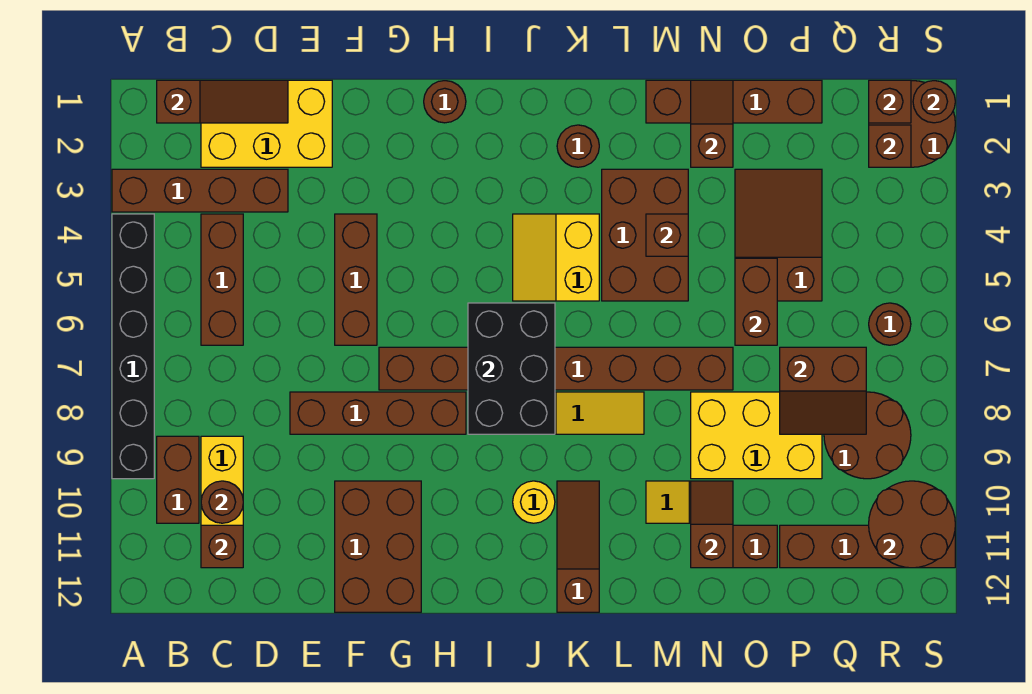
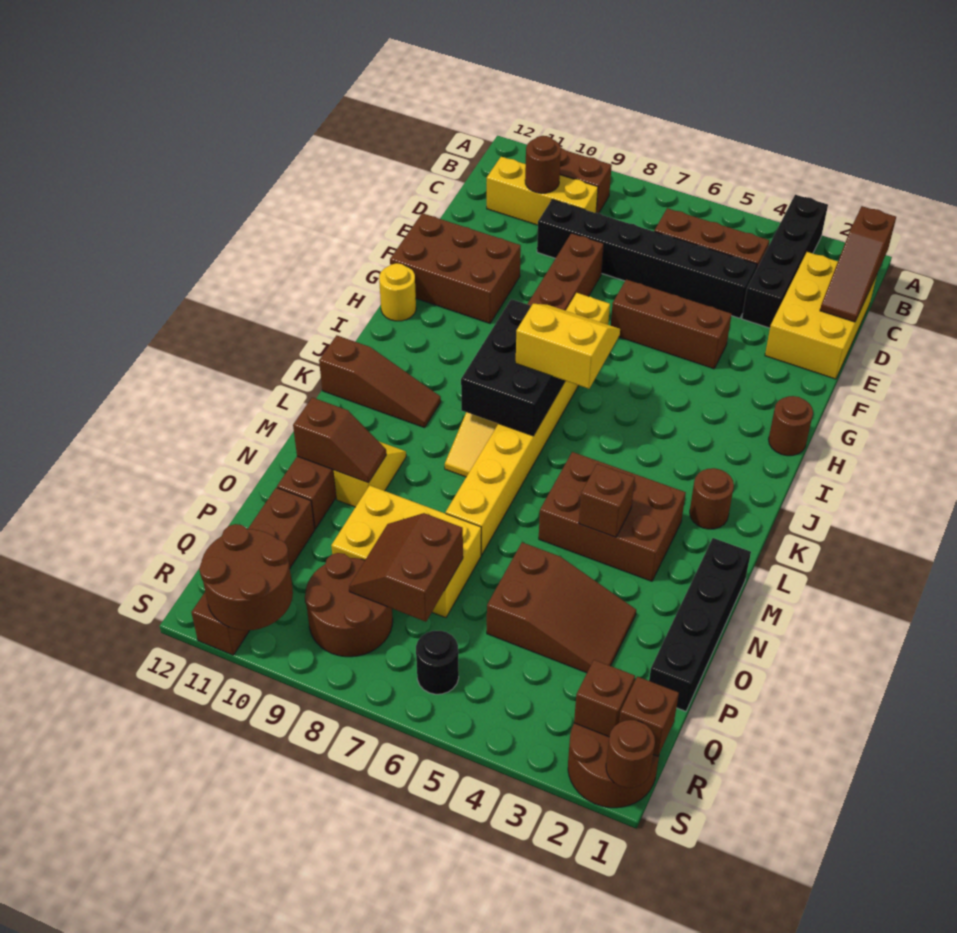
brown brick A3:D3 level 1 -> black brick A3:D3 level 1
black brick A4:A9 level 1 -> black brick D4:D9 level 1
brown brick C11 level 2 -> none
brown brick G7:N7 level 1 -> yellow brick G7:N7 level 1
black brick I6:J8 level 2 -> black brick I7:K8 level 2
yellow slope J4:K5 level 1 top K -> yellow slope I6:J7 level 3 top J
yellow round brick J10 level 1 -> yellow round brick H12 level 1
brown brick M1:P1 level 1 -> black brick M1:P1 level 1
brown slope N1:N2 level 2 top 2 -> none
yellow brick N8:P9 level 1 -> yellow brick O7:P9 level 1
brown brick O5:O6 level 2 -> none
brown round brick R6 level 1 -> black round brick R6 level 1

